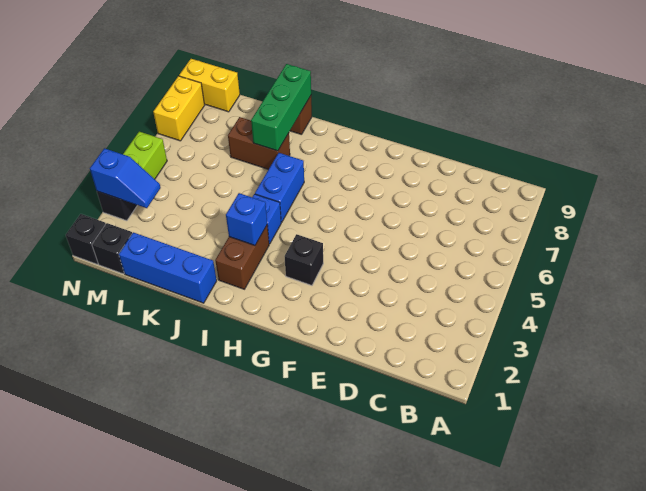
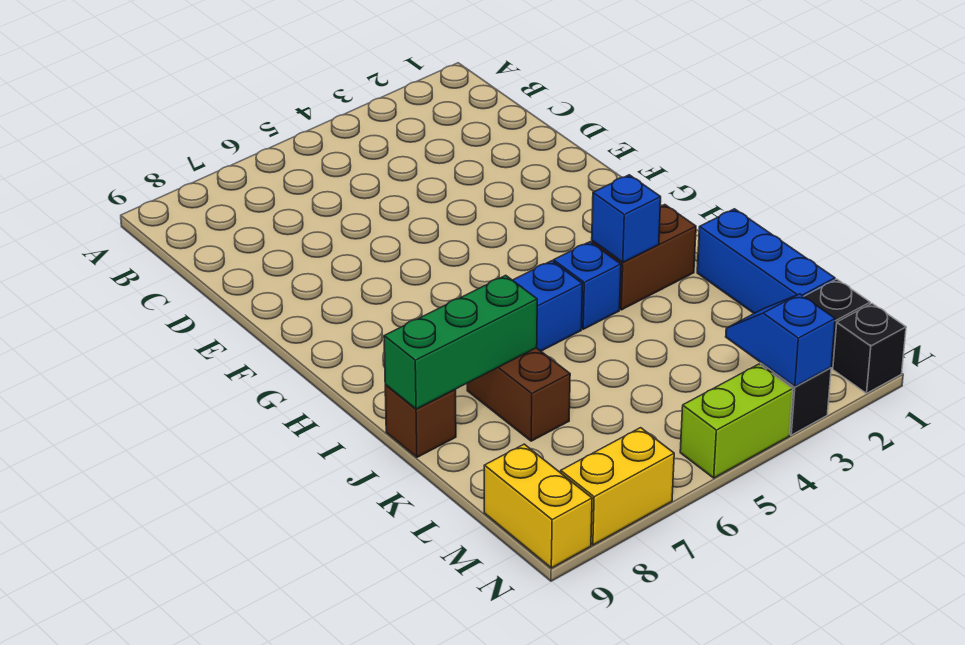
black brick G3 level 1 -> none

